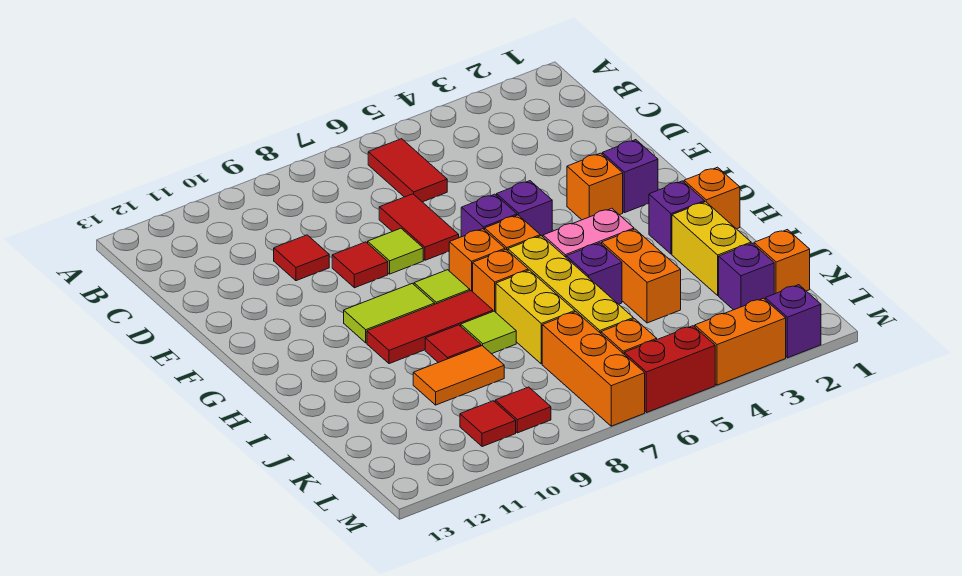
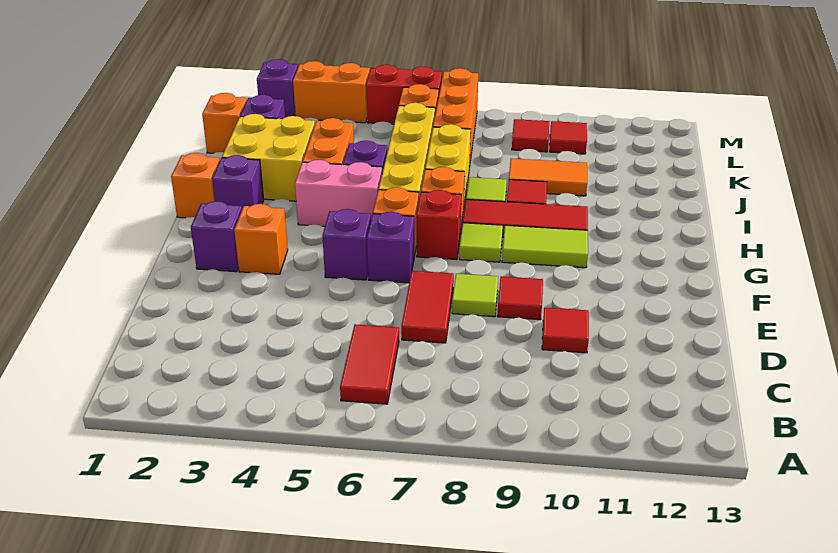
orange brick G7 level 1 -> red brick G7 level 1
yellow brick I2:J2 level 1 -> yellow brick I2:J3 level 1

